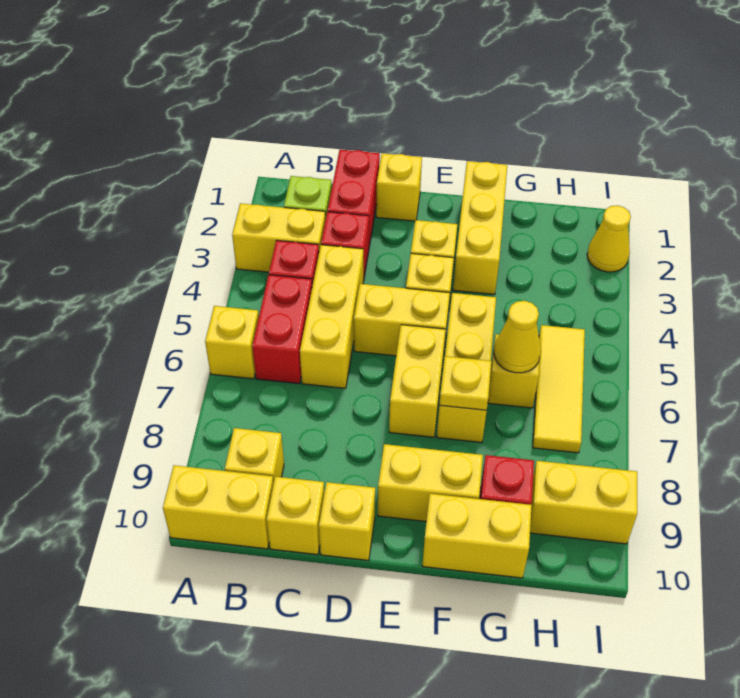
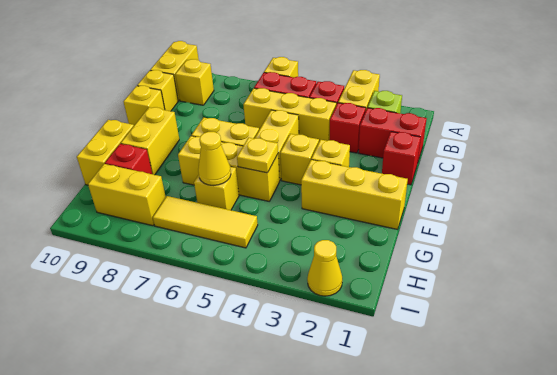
yellow brick D1 level 1 -> red brick D1 level 1
yellow plate F7 level 2 -> yellow plate F5 level 2
yellow brick H9:I9 level 1 -> yellow brick H8:H9 level 1

